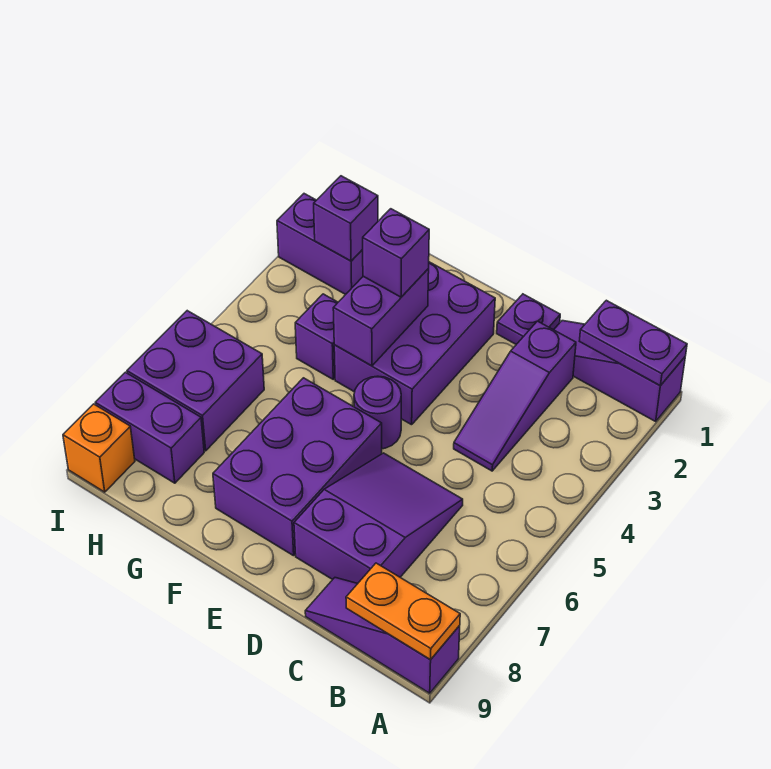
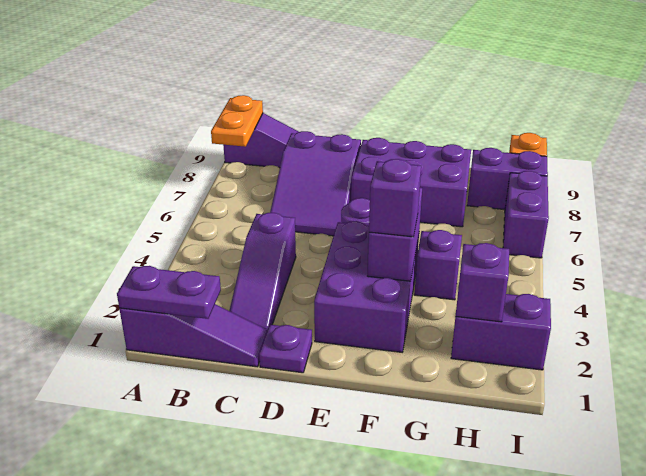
orange plate A9:B9 level 2 -> orange plate A8:A9 level 2
purple slope C2:C4 level 1 top 2 -> purple slope C2:C4 level 1 top 4
purple brick E6:F8 level 1 -> purple brick E7:G8 level 1
purple brick H6:I7 level 1 -> purple brick I6:I7 level 1

